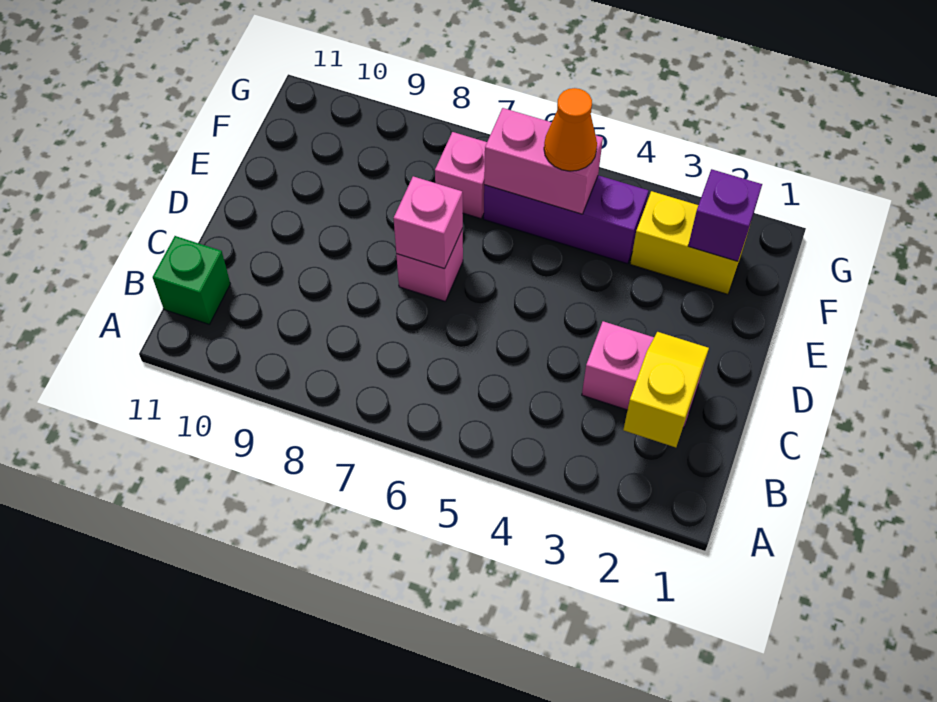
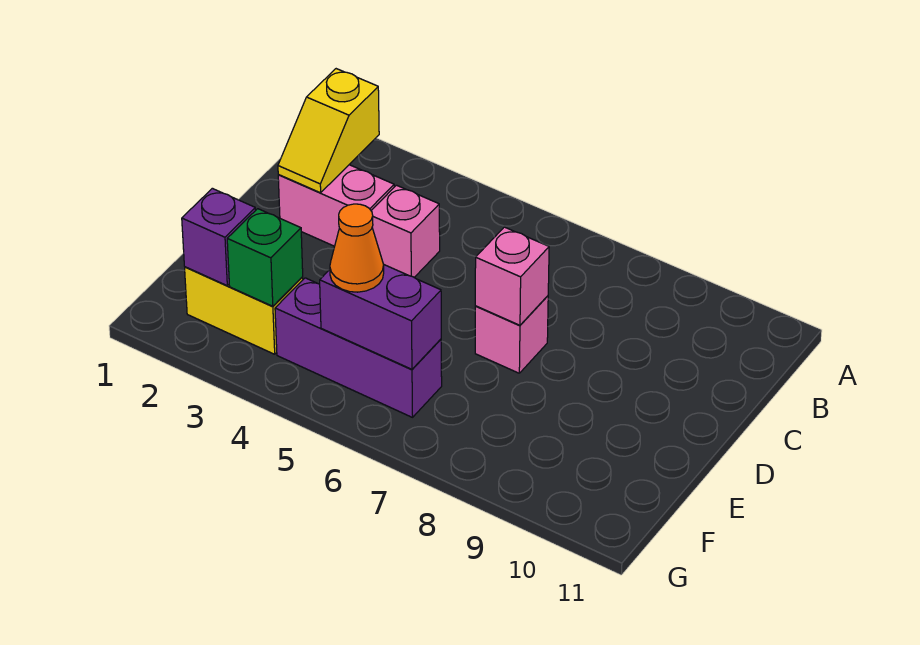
green brick B11 level 1 -> green brick F3 level 2
pink brick F5:F6 level 2 -> purple brick F5:F6 level 2
pink brick F7 level 1 -> pink brick C4 level 1

